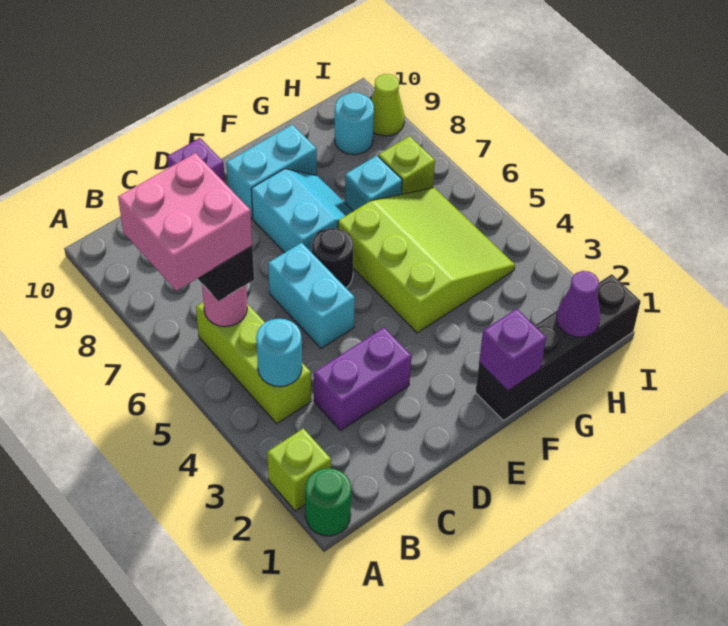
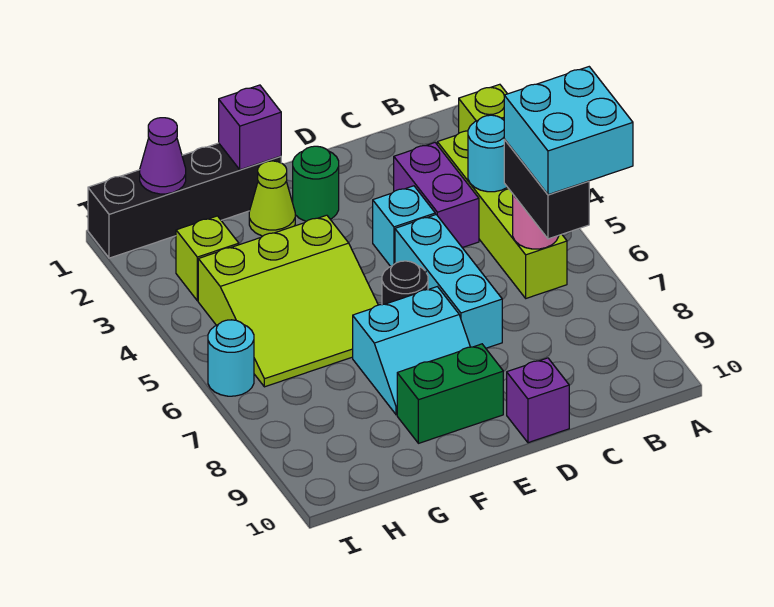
green round brick A1 level 1 -> green round brick E2 level 1
pink brick A6:B7 level 4 -> cyan brick A6:B7 level 4
lime brick B4:B6 level 1 -> lime brick B3:B6 level 1
purple brick C3:D3 level 1 -> purple brick C3:C4 level 1
cyan brick D5:D6 level 1 -> cyan brick D5:D7 level 1
cyan slope E7:F8 level 1 top E -> cyan slope E7:F8 level 1 top 7
cyan brick E9:F9 level 1 -> green brick E9:F9 level 1
lime slope F4:H6 level 1 top F -> lime slope F4:H6 level 1 top 4
cyan brick G7 level 1 -> cyan brick D4 level 1
lime brick H7 level 1 -> lime brick H3 level 1
cyan round brick H9 level 1 -> cyan round brick I6 level 1
lime cone I9 level 1 -> lime cone F2 level 1

